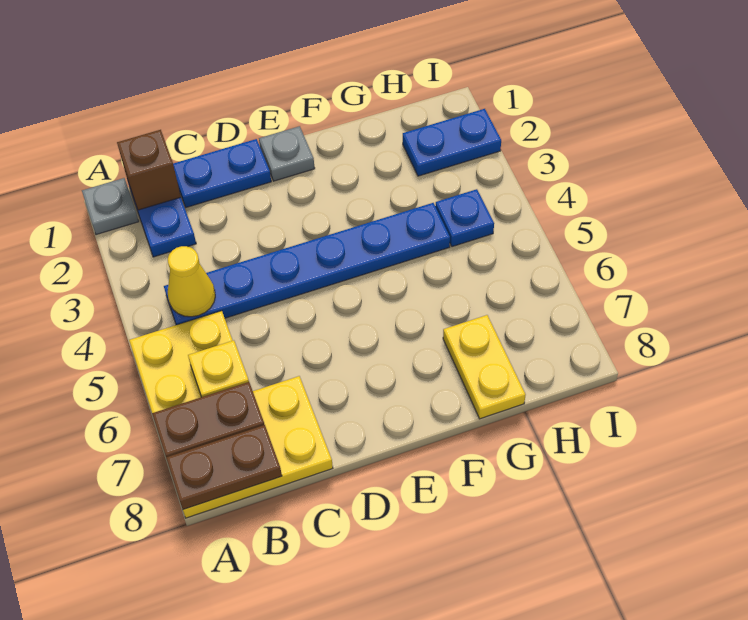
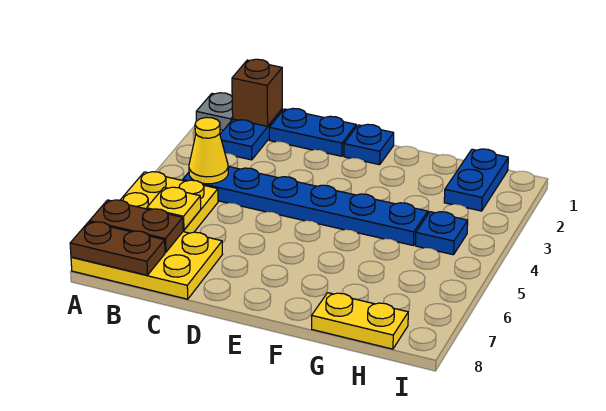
grey plate E1 level 1 -> blue plate E1 level 1
yellow plate G7:G8 level 1 -> yellow plate G8:H8 level 1
blue plate H2:I2 level 1 -> blue plate H1:H2 level 1

